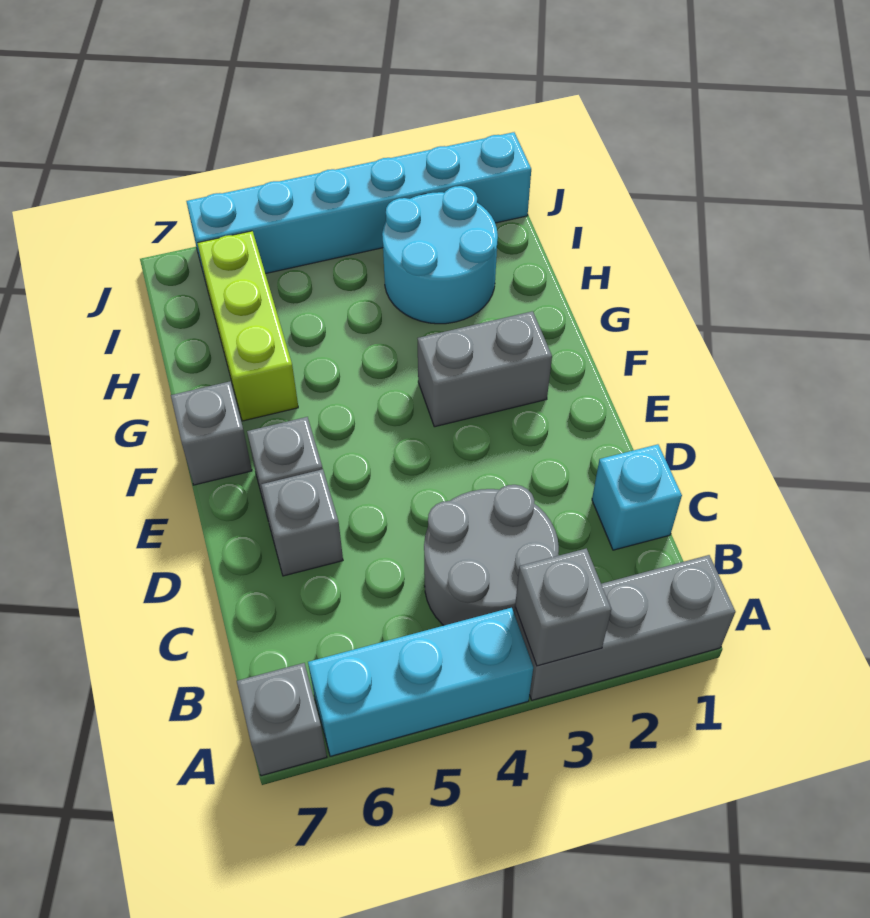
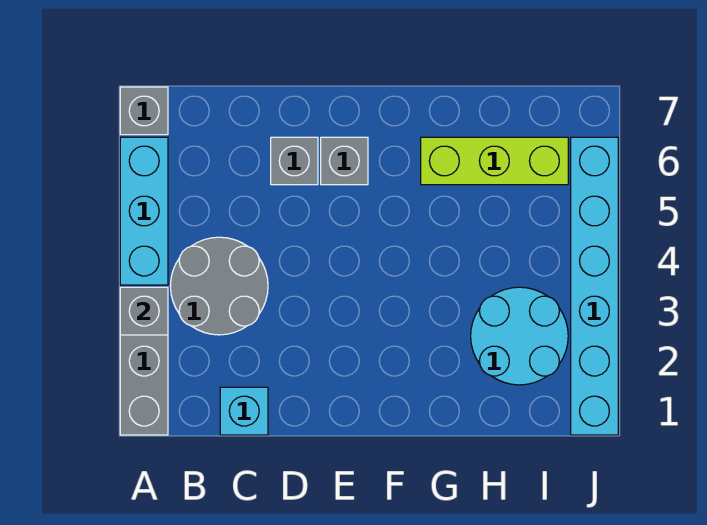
grey brick F2:F3 level 1 -> none
grey brick F7 level 1 -> none

